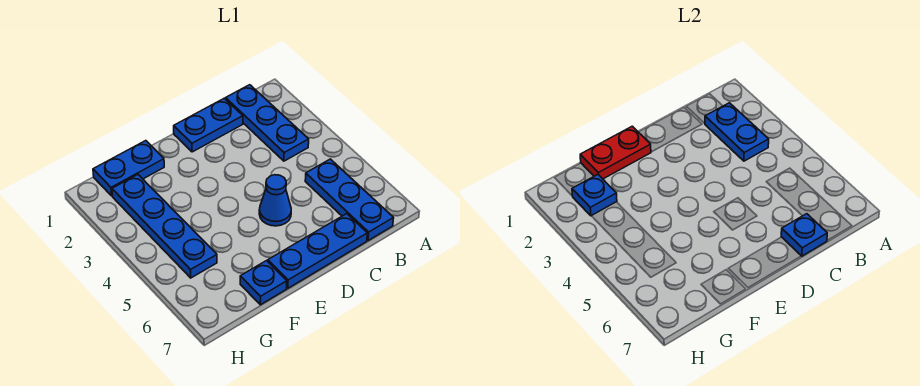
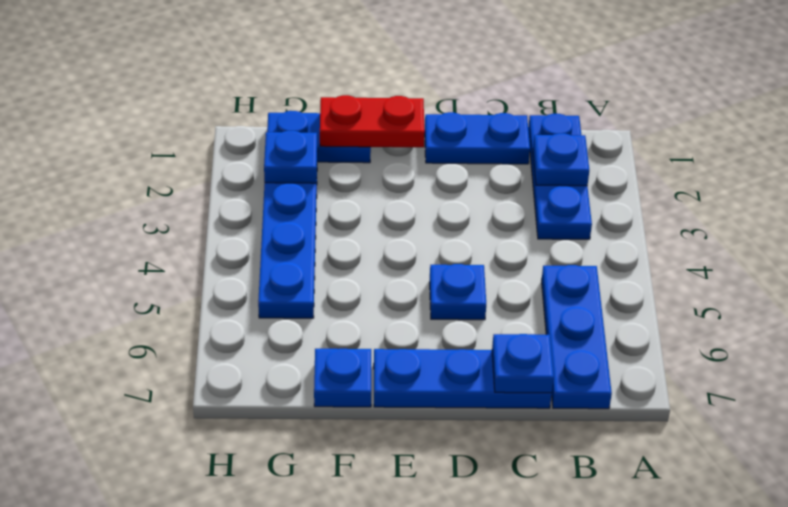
blue plate B2:B3 level 2 -> blue plate B2 level 2
blue cone D5 level 1 -> blue plate D5 level 1

